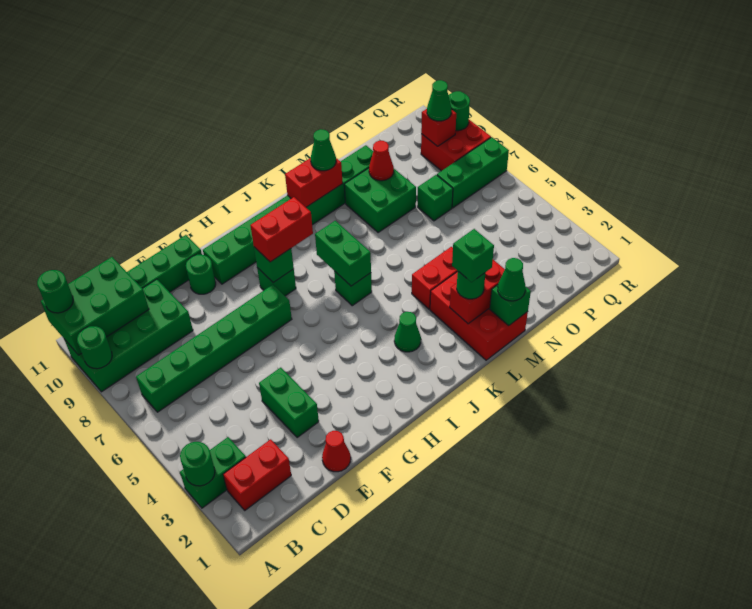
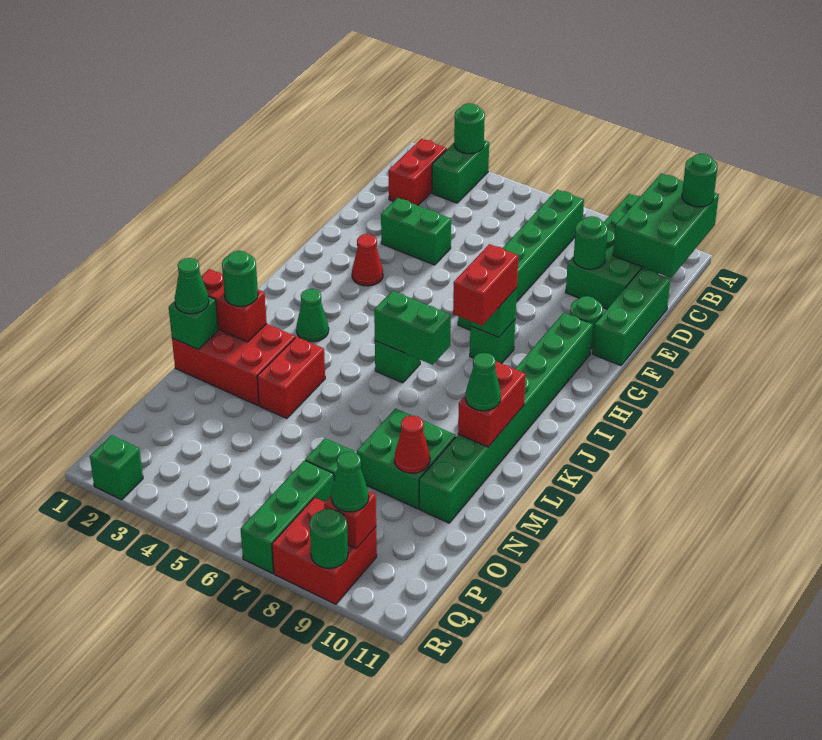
green round brick A9 level 2 -> green round brick D9 level 2
red cone E1 level 1 -> red cone G3 level 1
red brick L2:M2 level 2 -> red brick L1:L2 level 2
green brick L2 level 4 -> green brick R2 level 1

